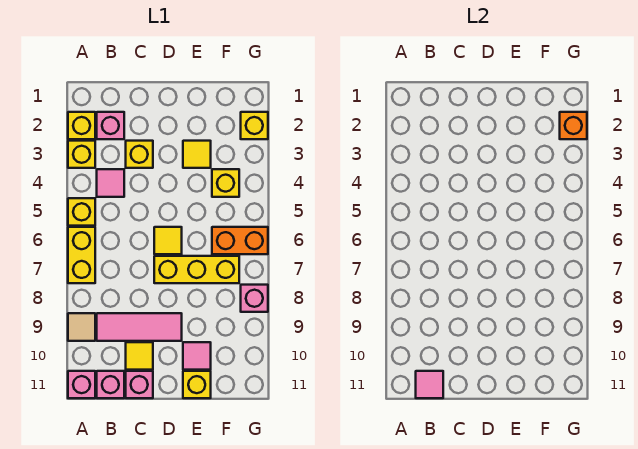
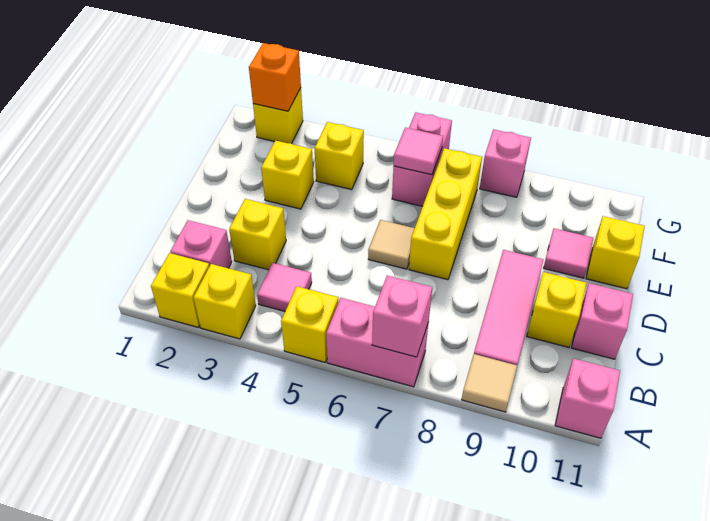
yellow brick A6:A7 level 1 -> pink brick A6:A7 level 1
pink brick B11 level 1 -> pink brick A7 level 2
pink tile B11 level 2 -> pink tile F6 level 2
yellow tile C10 level 1 -> yellow brick C10 level 1
yellow tile D6 level 1 -> tan tile D6 level 1
yellow tile E3 level 1 -> yellow brick E3 level 1
orange brick F6:G6 level 1 -> pink brick F6:G6 level 1

